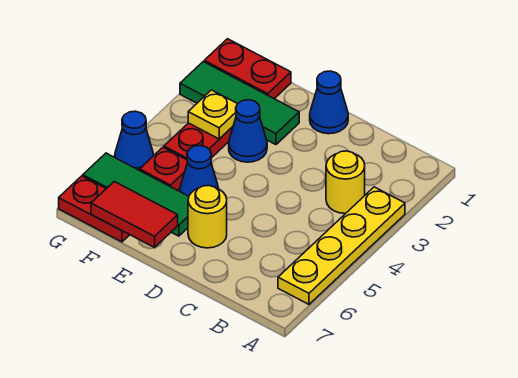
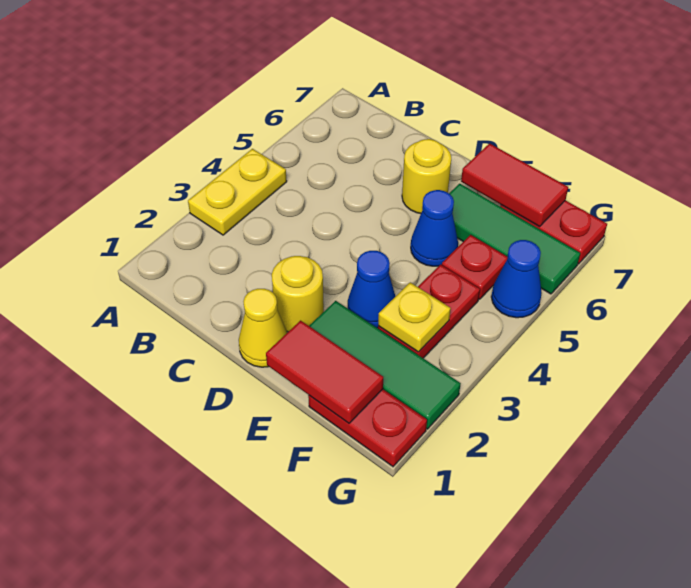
yellow plate A3:A6 level 1 -> yellow plate A3:A4 level 1
yellow round brick B3 level 1 -> yellow round brick D2 level 1
blue cone D1 level 1 -> yellow cone D1 level 1
none -> red tile E1:F1 level 2

